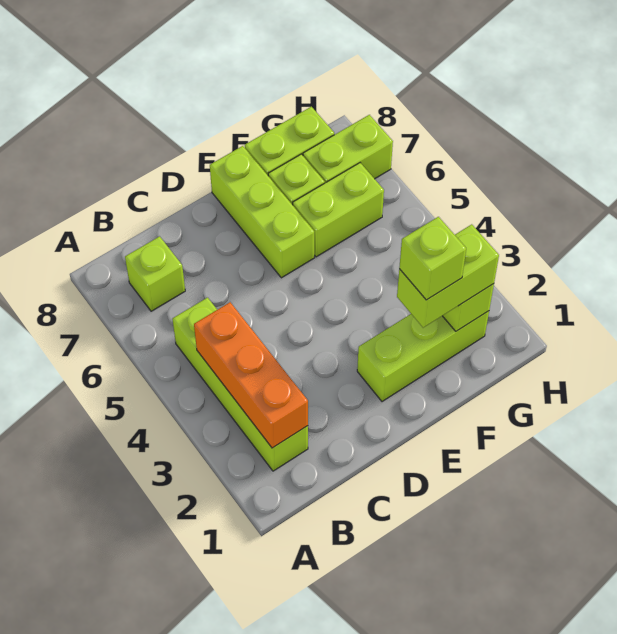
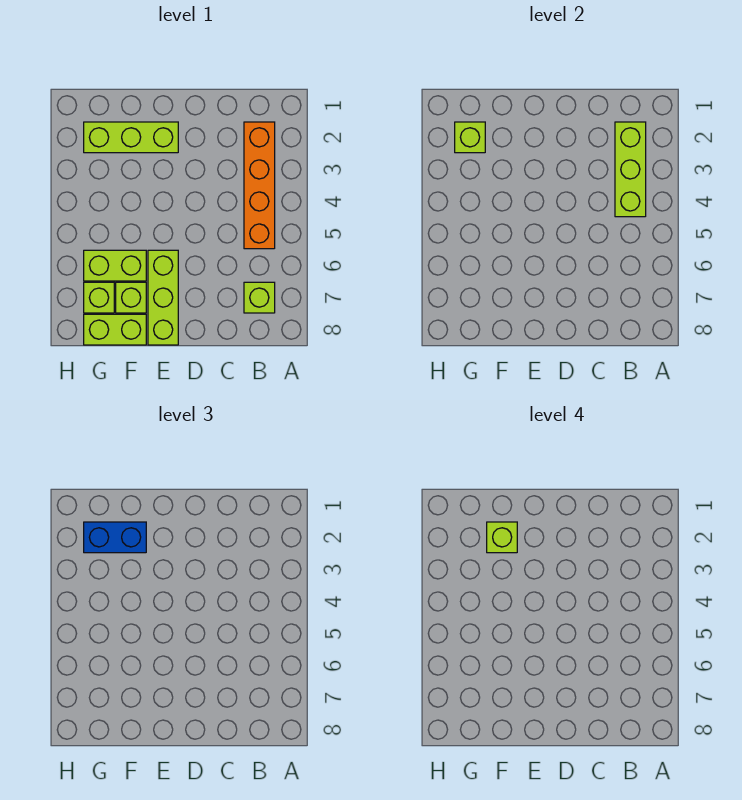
lime brick B2:B5 level 1 -> orange brick B2:B5 level 1
orange brick B2:B4 level 2 -> lime brick B2:B4 level 2
lime brick F2:G2 level 3 -> blue brick F2:G2 level 3
lime brick G7:H7 level 1 -> lime brick G7 level 1

